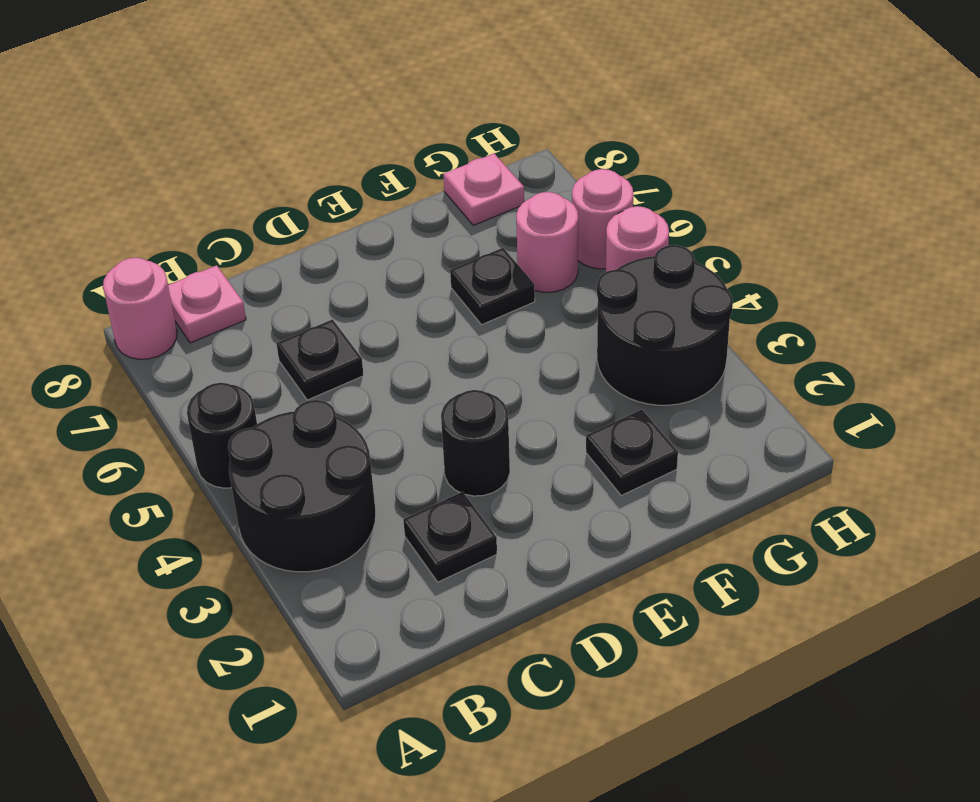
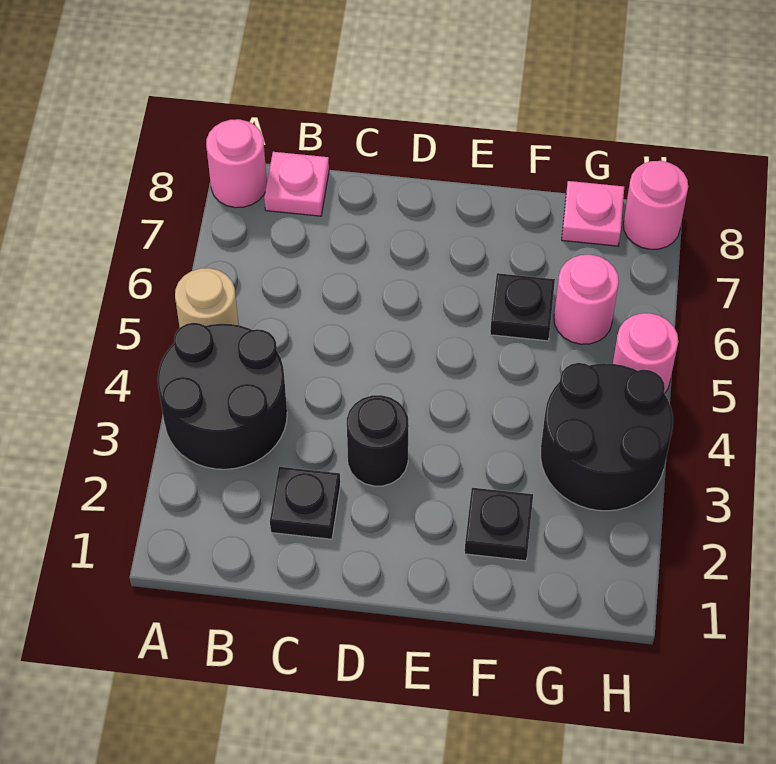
black round brick A5 level 1 -> tan round brick A5 level 1
black plate C6 level 1 -> none
pink round brick H6 level 1 -> pink round brick H8 level 1

